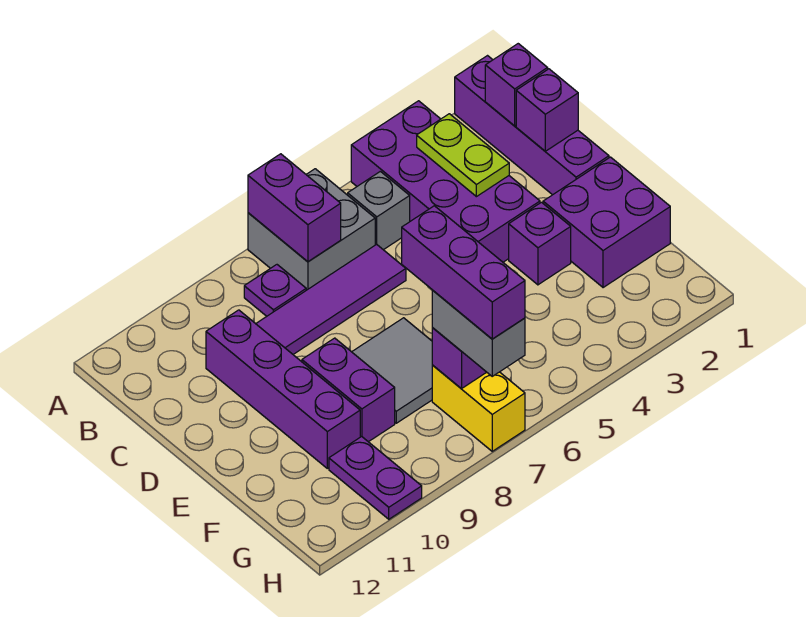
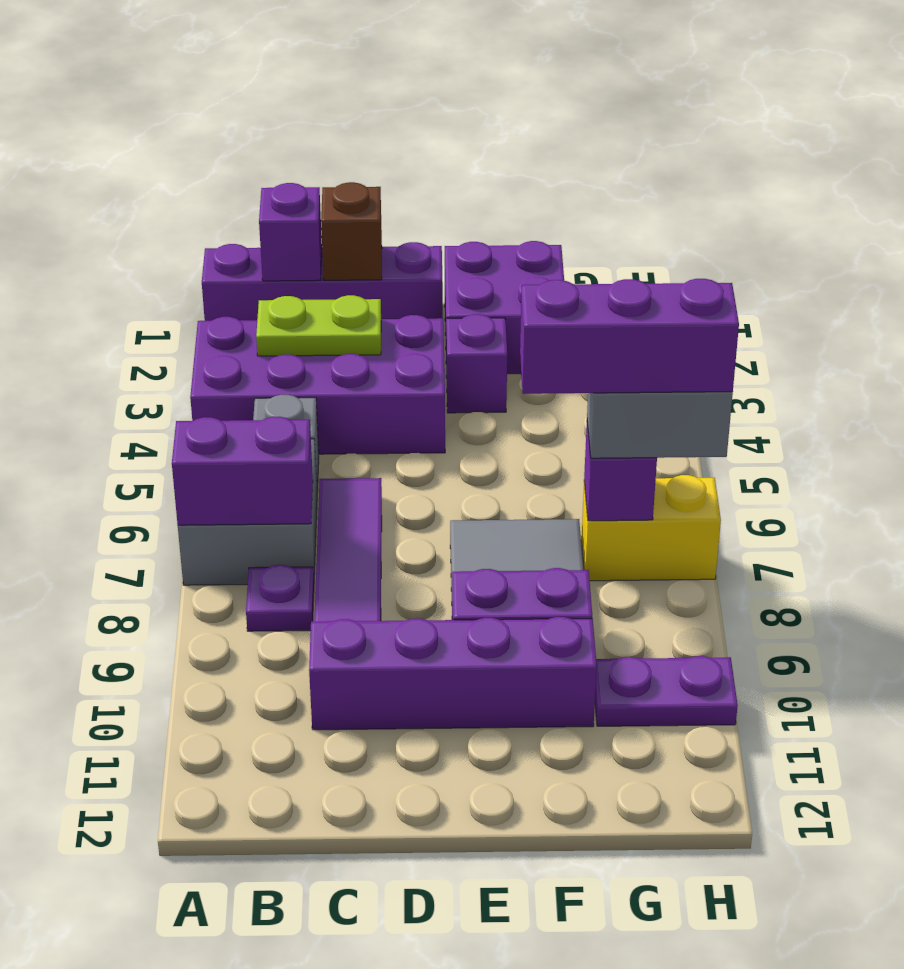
purple brick C1 level 2 -> brown brick C1 level 2

